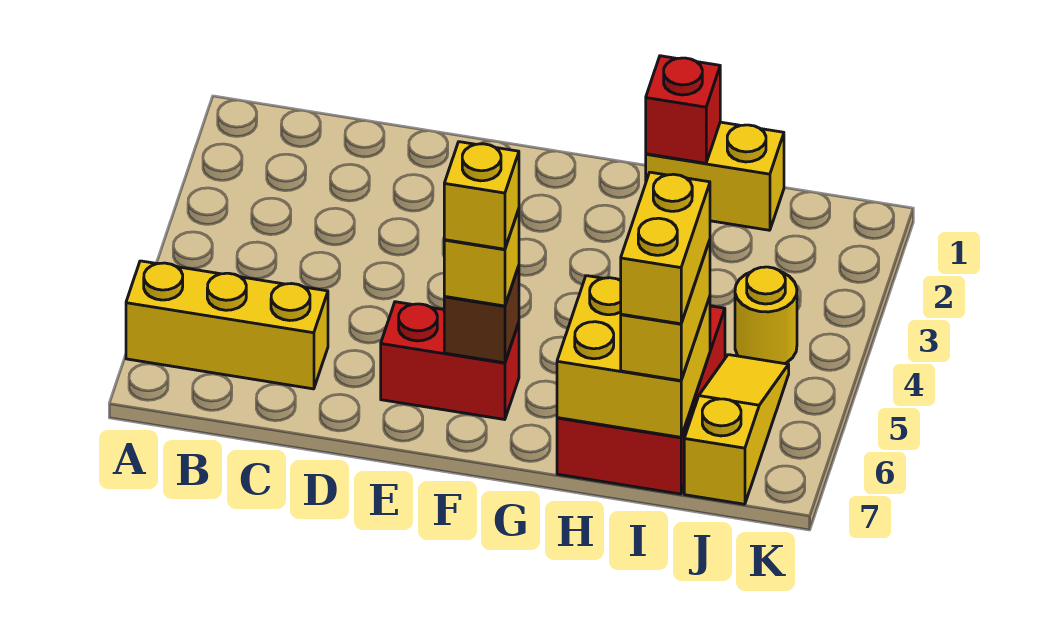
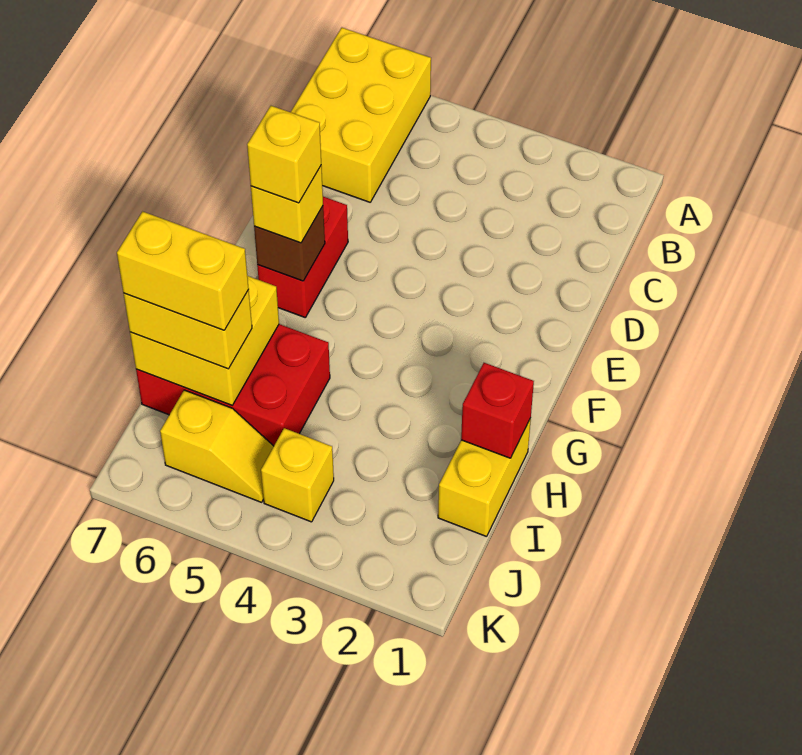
yellow brick A6:C6 level 1 -> yellow brick A6:C7 level 1
yellow round brick J4 level 1 -> yellow brick J4 level 1
yellow slope J5:J7 level 1 top 7 -> yellow slope J5:J6 level 1 top 6

